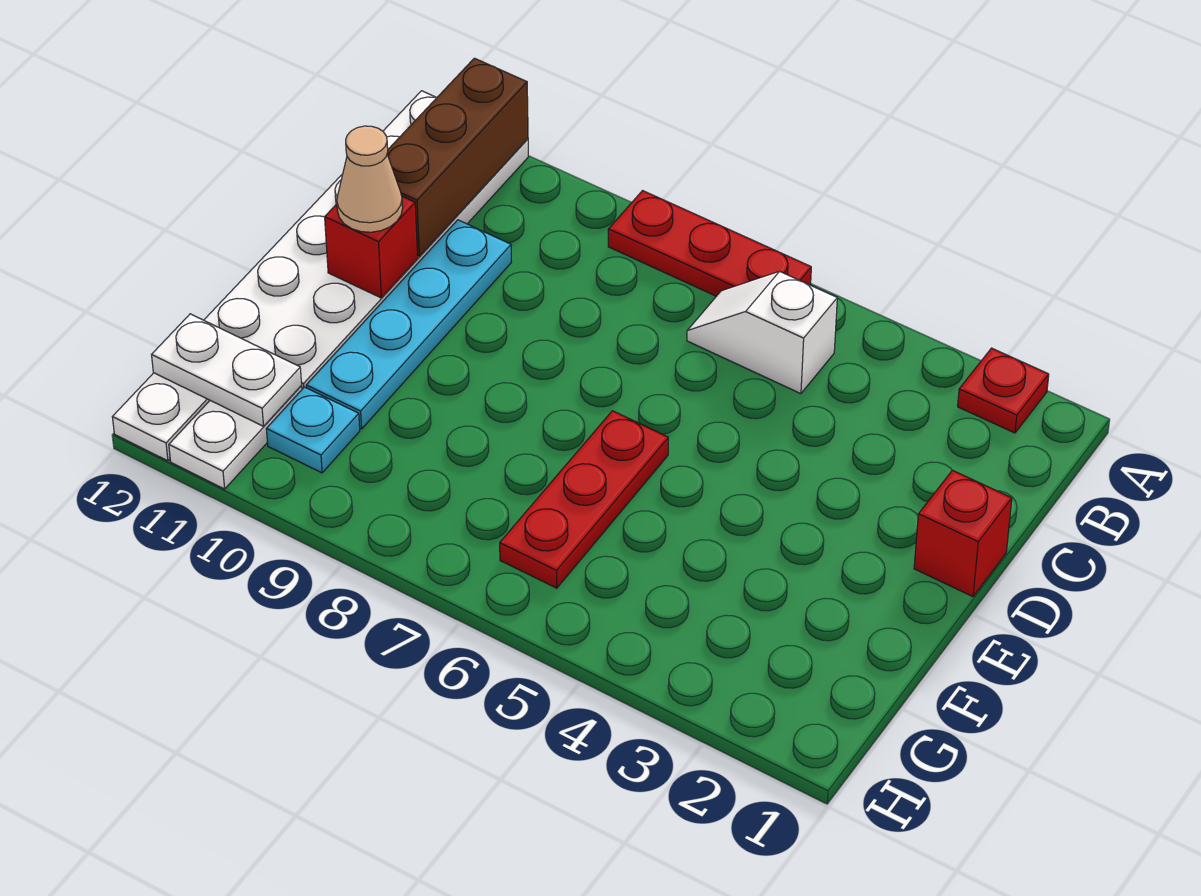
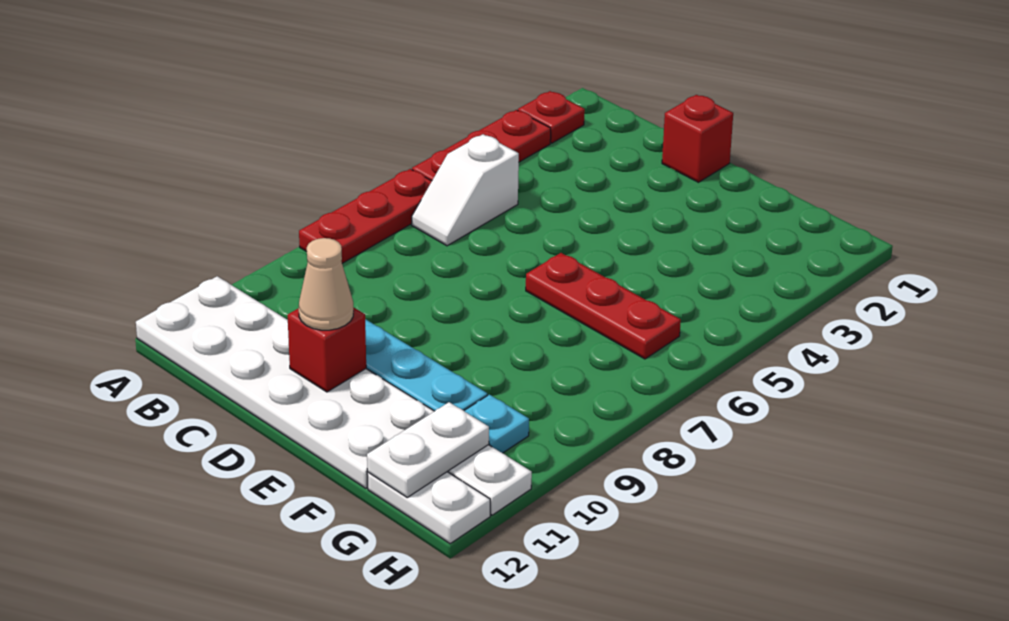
none -> red plate A3:A5 level 1
brown brick A11:C11 level 2 -> none

